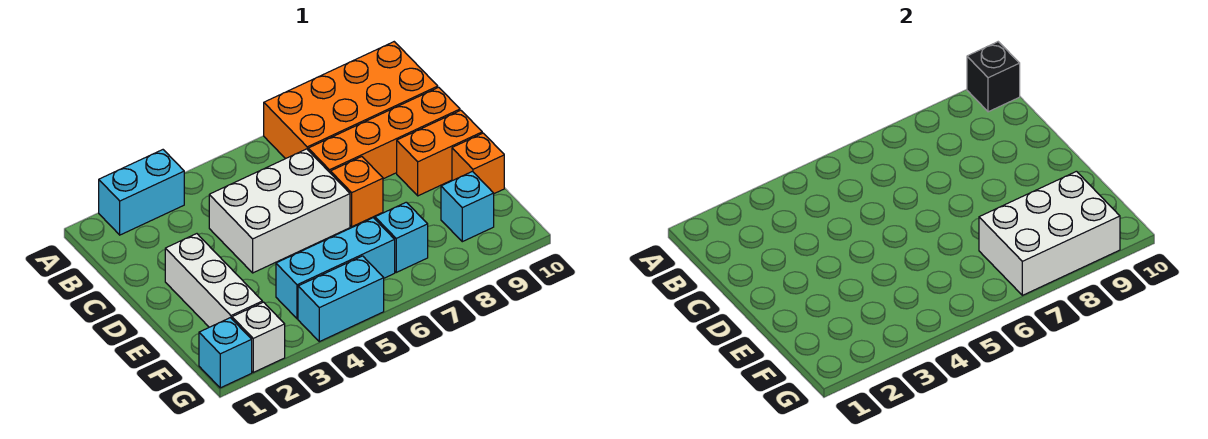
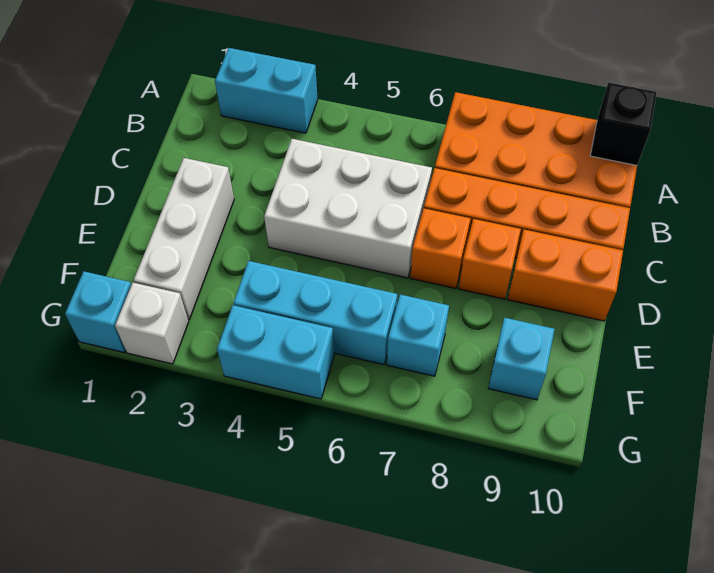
orange brick E10 level 1 -> orange brick D8 level 1
white brick F7:G9 level 2 -> none

